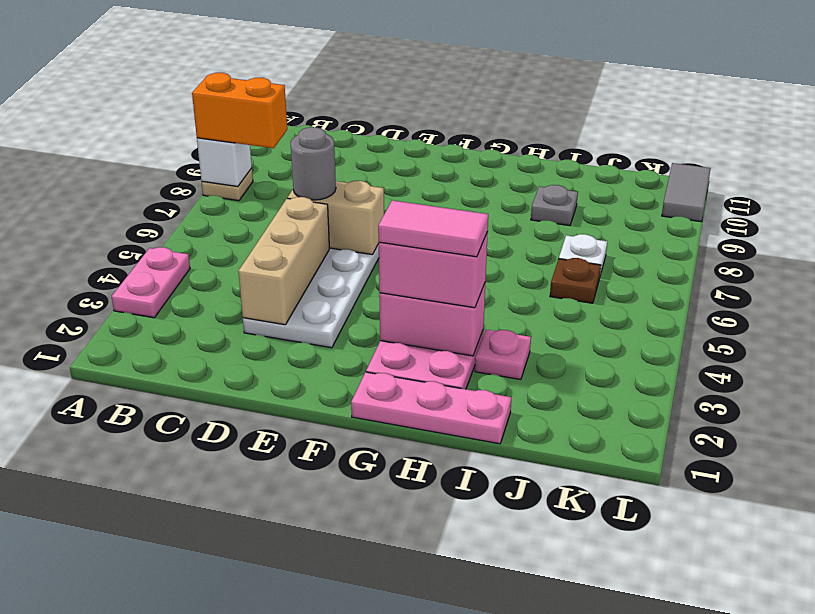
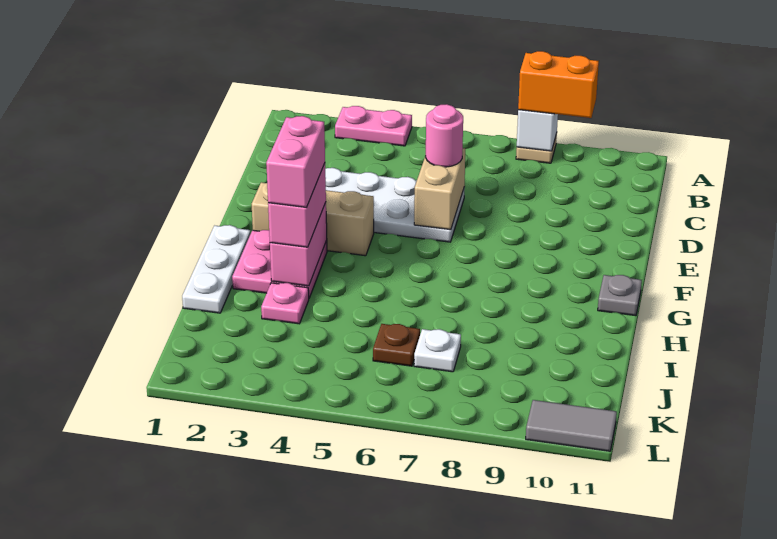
orange brick A8:B8 level 3 -> orange brick A8:A9 level 3
tan brick D3:D5 level 2 -> tan brick F2:F4 level 1
grey round brick D6 level 3 -> pink round brick D6 level 3
pink plate G1:I1 level 1 -> white plate G1:I1 level 1
pink tile G3:H3 level 4 -> pink brick G3:H3 level 4
grey plate I9 level 1 -> grey plate G11 level 1

